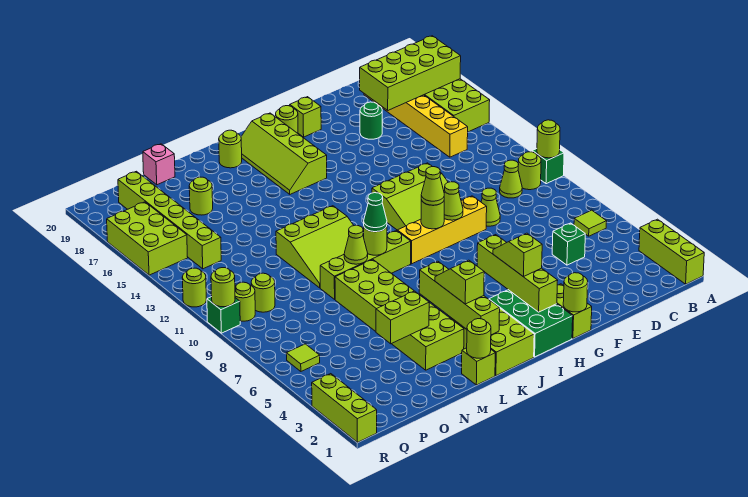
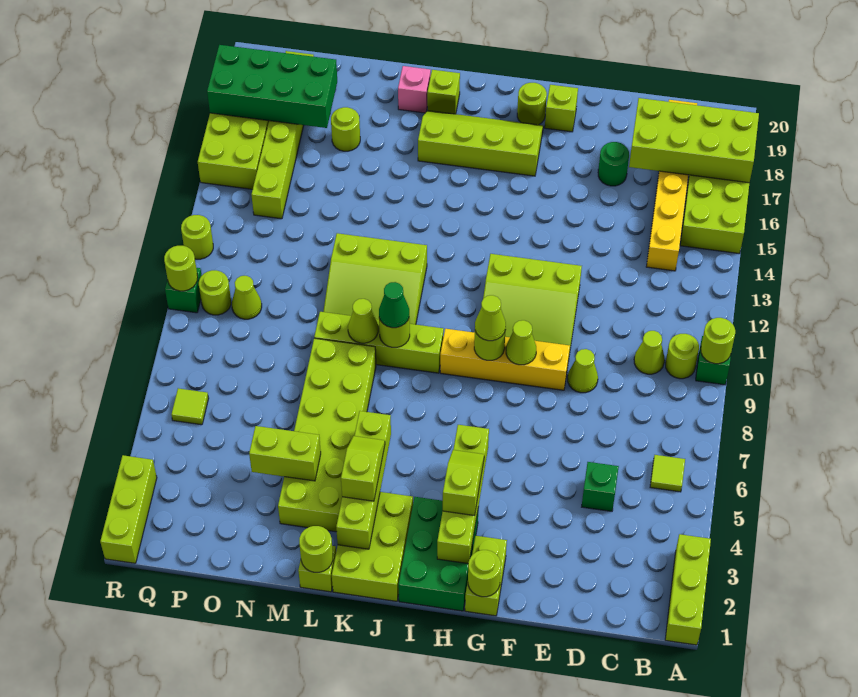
lime slope I16:J19 level 1 top I -> lime slope H17:K18 level 1 top 17
lime round brick K19 level 1 -> lime brick K19 level 1
pink brick N20 level 1 -> pink brick L19 level 1
none -> green brick O17:R18 level 2
lime round brick P10 level 1 -> lime cone P10 level 1

